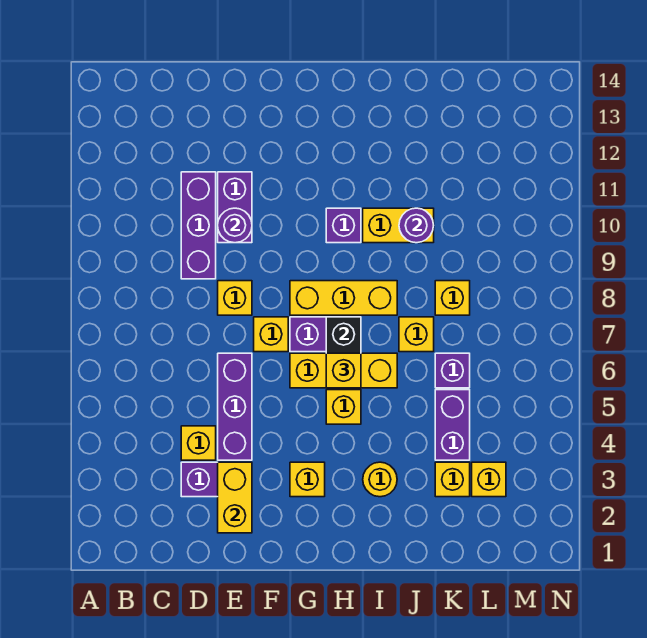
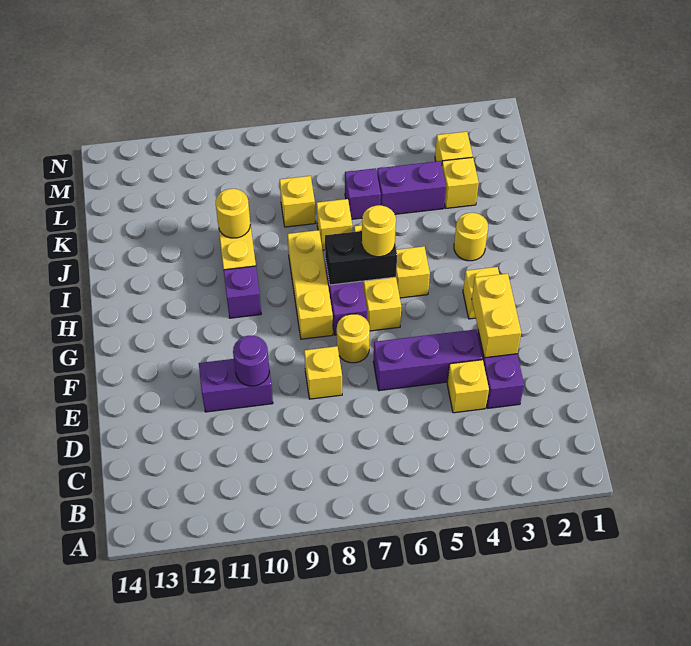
purple brick D9:D11 level 1 -> none
yellow brick E2:E3 level 2 -> yellow brick E3:F3 level 2
yellow brick F7 level 1 -> yellow round brick F7 level 1
yellow brick H6 level 3 -> yellow round brick H6 level 3
purple round brick J10 level 2 -> yellow round brick J10 level 2

